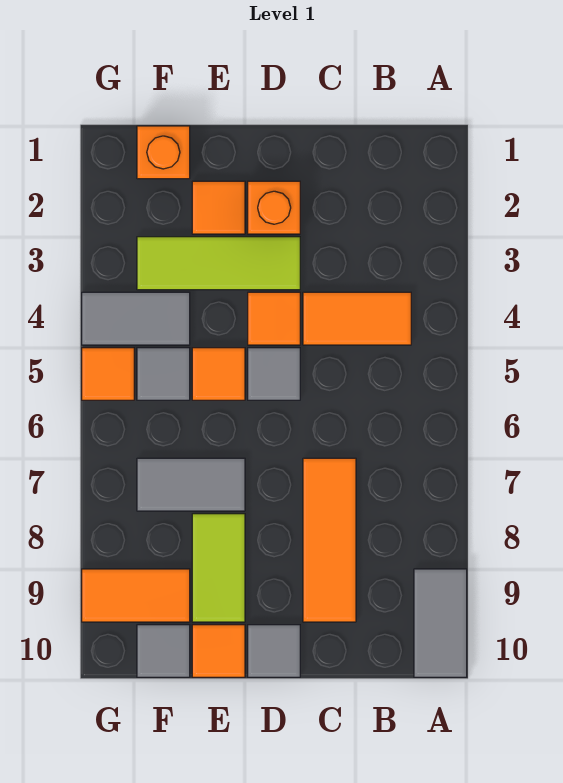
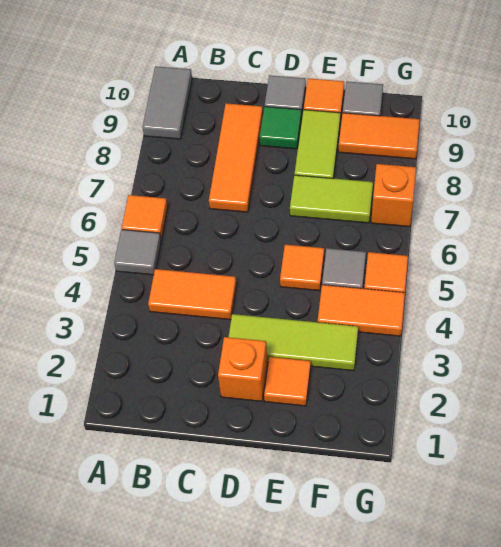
orange tile D4 level 1 -> orange tile A6 level 1
grey tile D5 level 1 -> grey tile A5 level 1
none -> green tile D9 level 1
grey tile E7:F7 level 1 -> lime tile E7:F7 level 1
orange brick F1 level 1 -> orange brick G7 level 1
grey tile F4:G4 level 1 -> orange tile F4:G4 level 1

